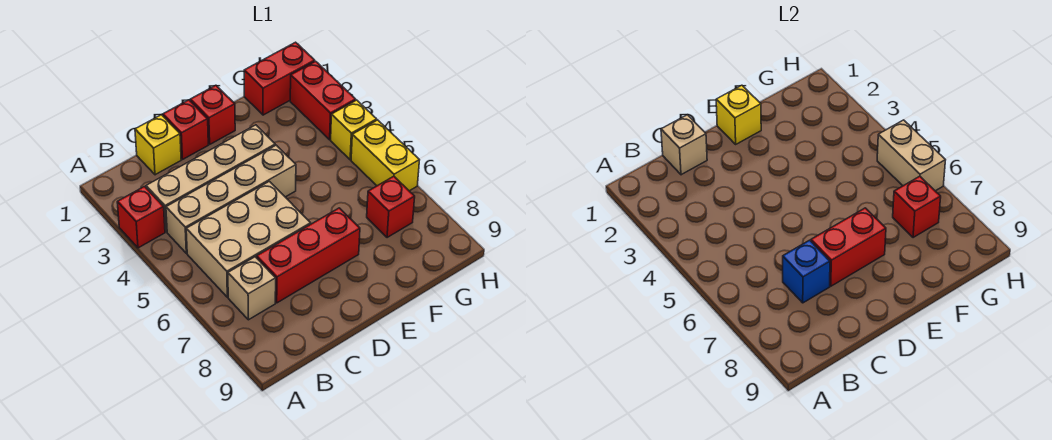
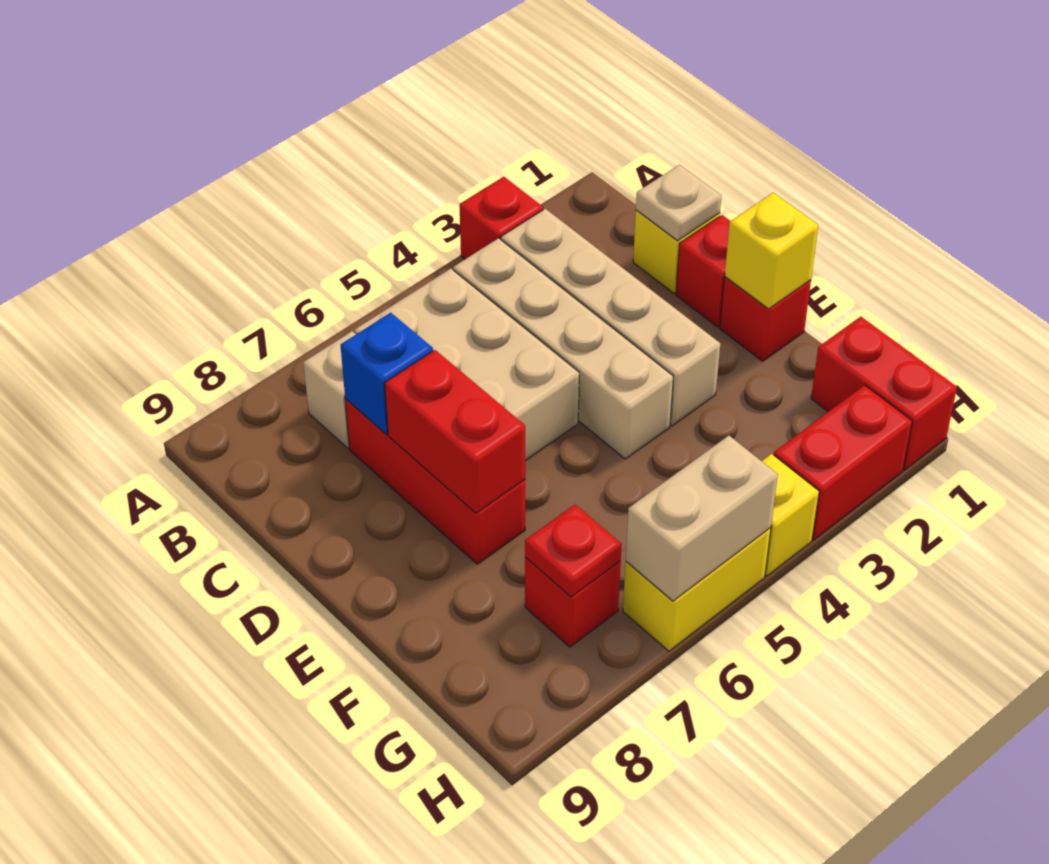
tan brick C1 level 2 -> tan plate C1 level 2
red brick G7 level 2 -> red plate G7 level 2

